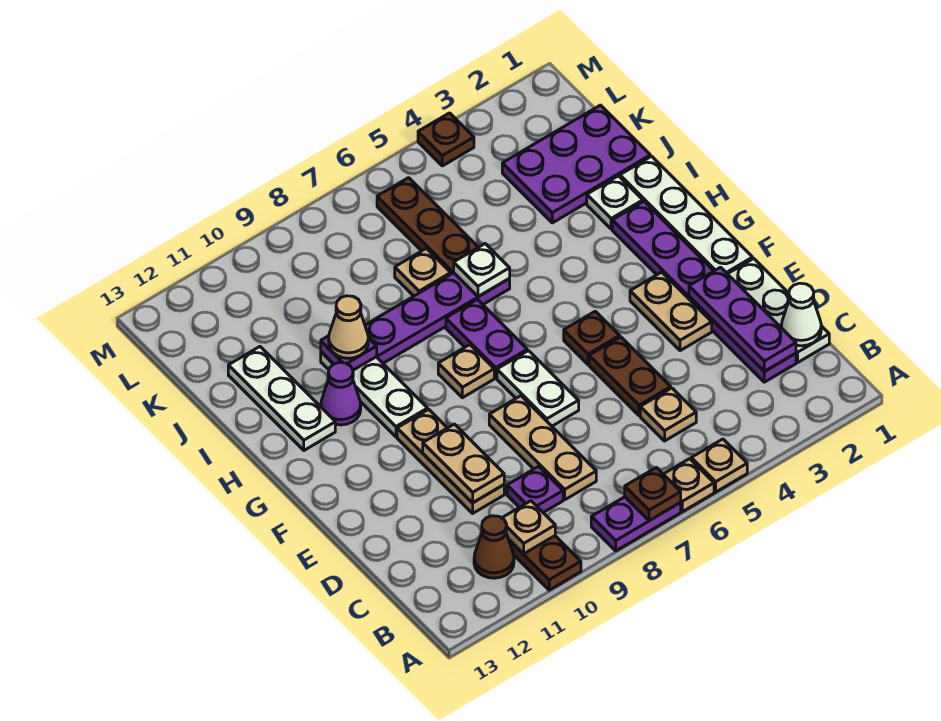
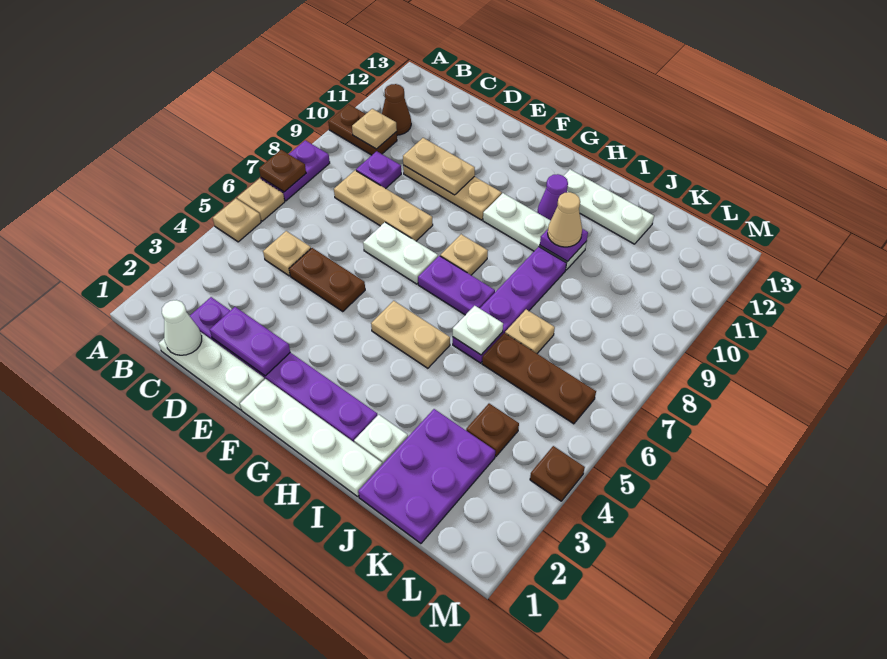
purple plate C2:E2 level 2 -> purple plate D2:E2 level 2
tan plate E3:F3 level 1 -> tan plate G5:H5 level 1
brown plate F5 level 1 -> brown plate K4 level 1

